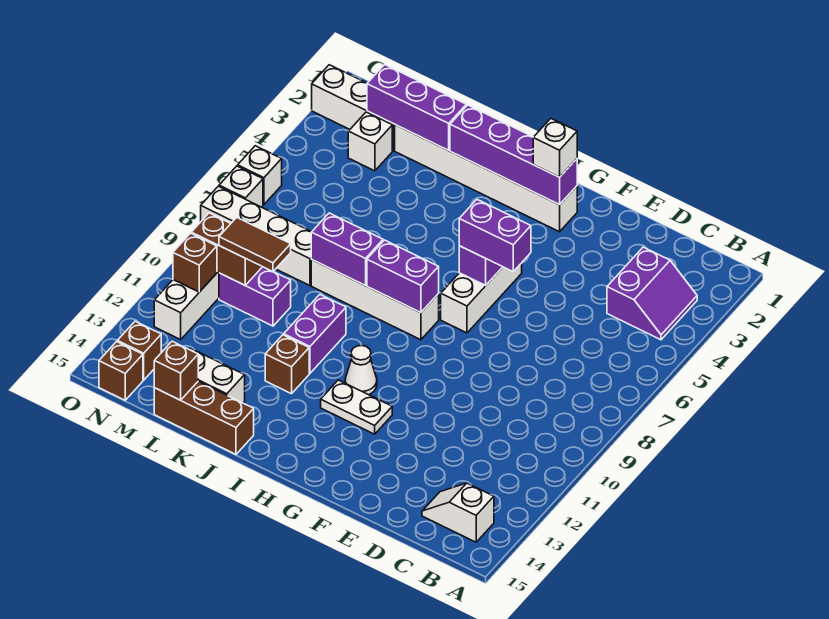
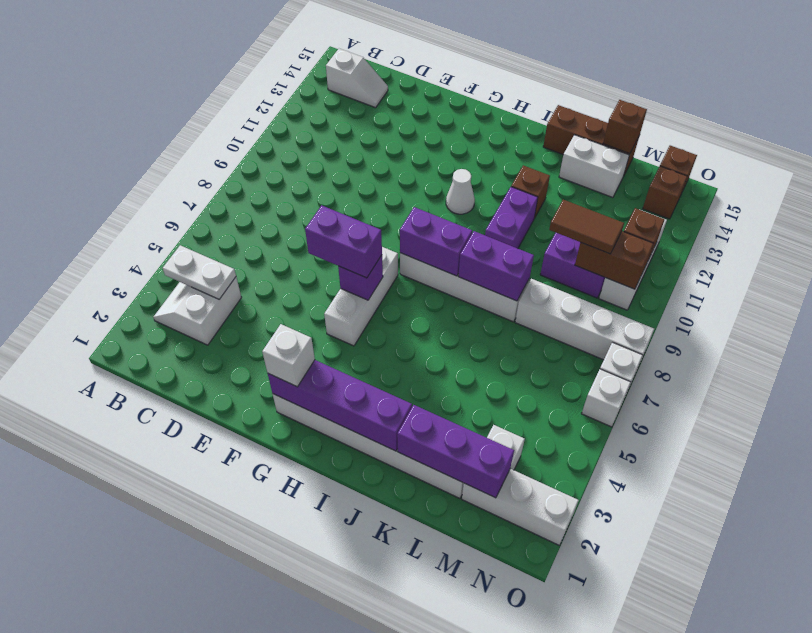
purple slope B3:C4 level 1 top C -> white slope B3:C4 level 1 top C
white plate G12:H12 level 1 -> white plate B4:C4 level 2

